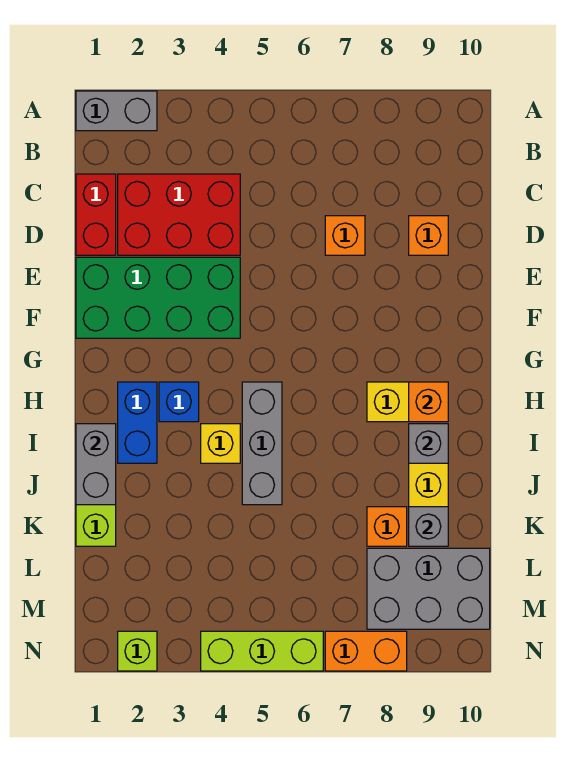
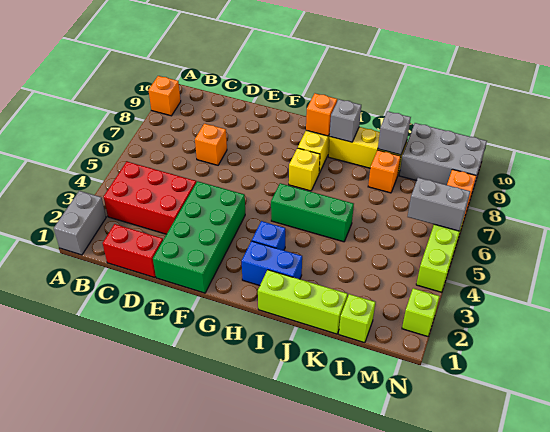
red brick C2:D4 level 1 -> red brick B3:D4 level 1
orange brick D9 level 1 -> orange brick A9 level 1
grey brick H5:J5 level 1 -> green brick H5:J5 level 1
grey brick I1:J1 level 2 -> grey brick M6:N6 level 2
yellow brick I4 level 1 -> yellow brick H7 level 1
none -> lime brick L1 level 1
grey brick L8:M10 level 1 -> grey brick L9:N10 level 1

